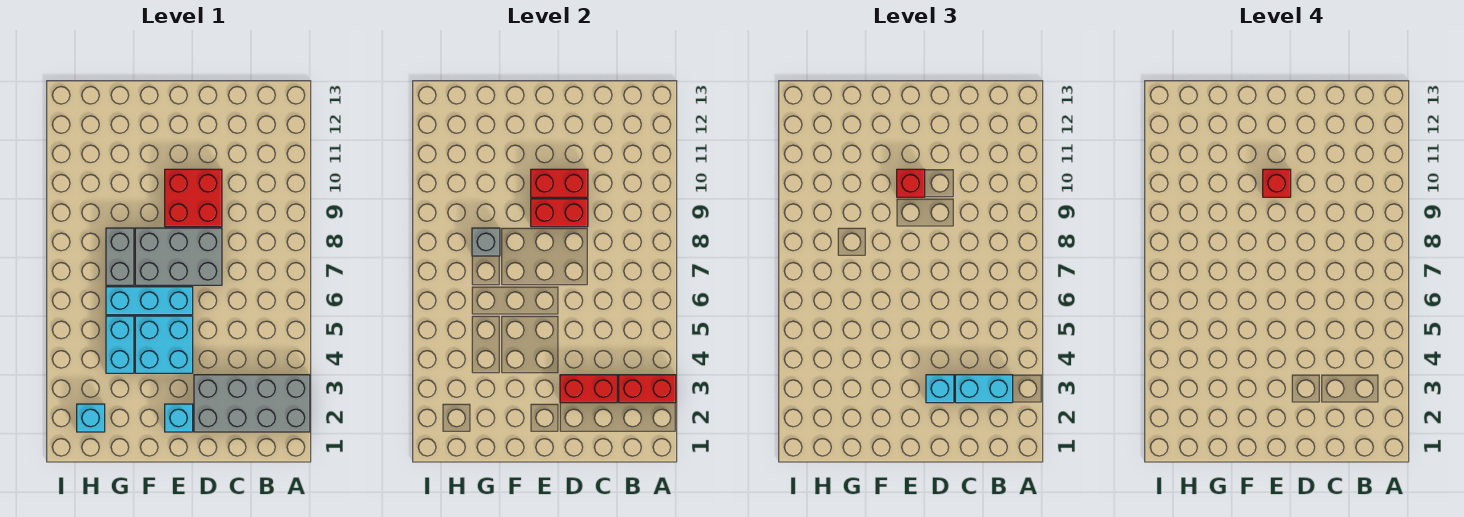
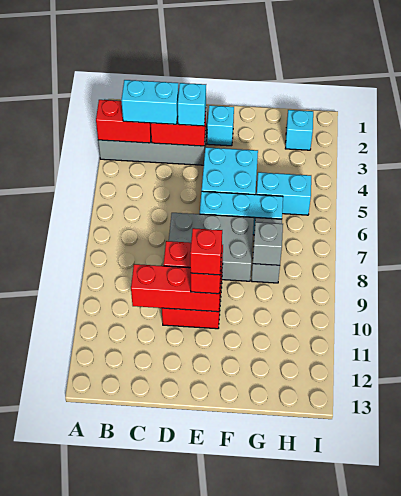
red brick D10:E10 level 2 -> red brick C10:E10 level 2
cyan brick G4:G5 level 1 -> cyan brick G5:H5 level 1

